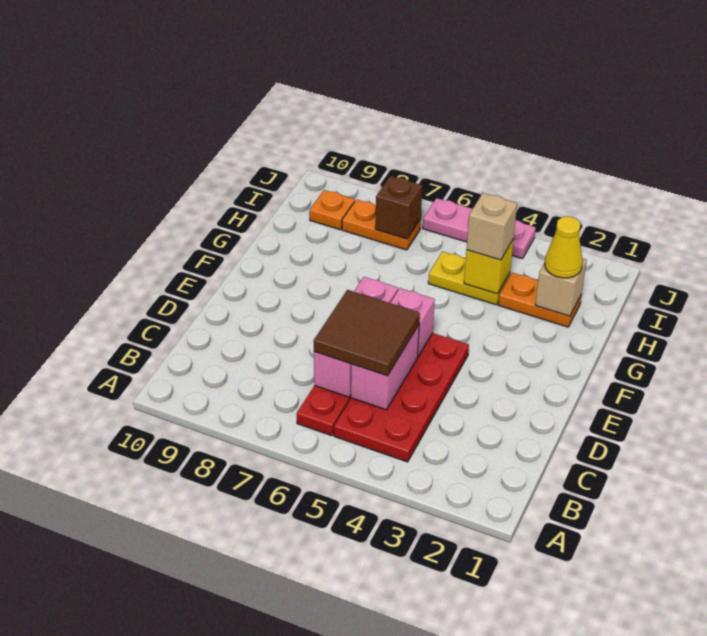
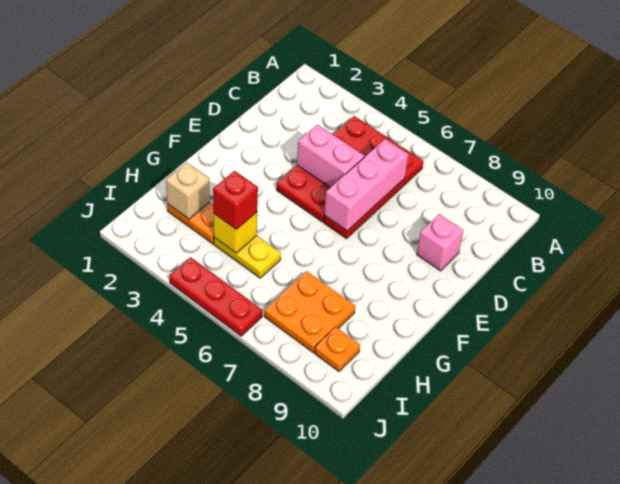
pink brick C5:D5 level 2 -> pink brick D4:D5 level 2
brown tile C5:D6 level 3 -> none
pink brick E5 level 2 -> pink brick D9 level 1
yellow cone H2 level 3 -> none
tan brick H4 level 3 -> red brick H4 level 3
orange plate I7:I8 level 1 -> orange plate H7:I8 level 1
brown brick I7 level 2 -> none
pink plate J4:J6 level 1 -> red plate J4:J6 level 1

